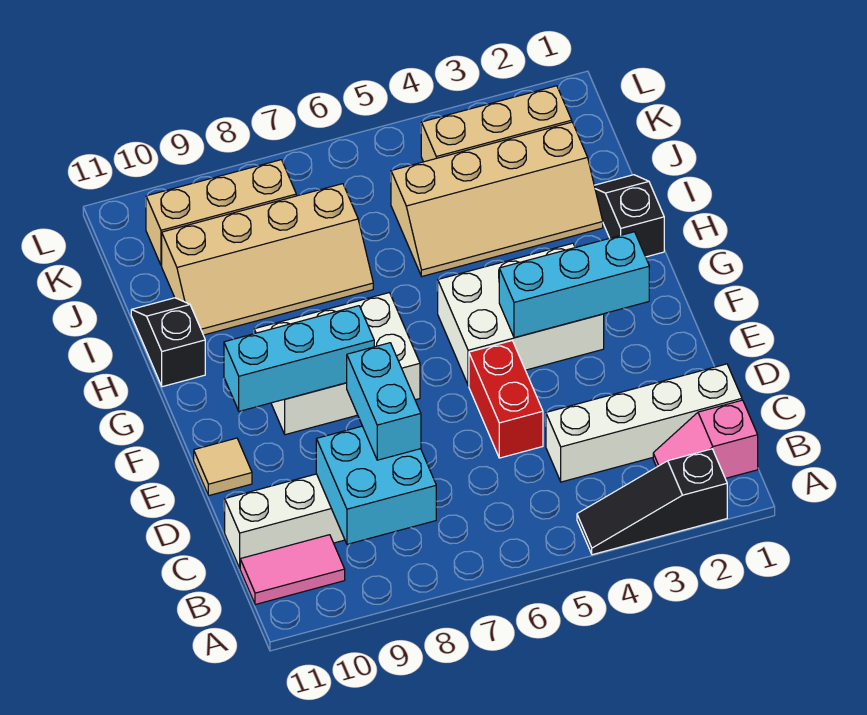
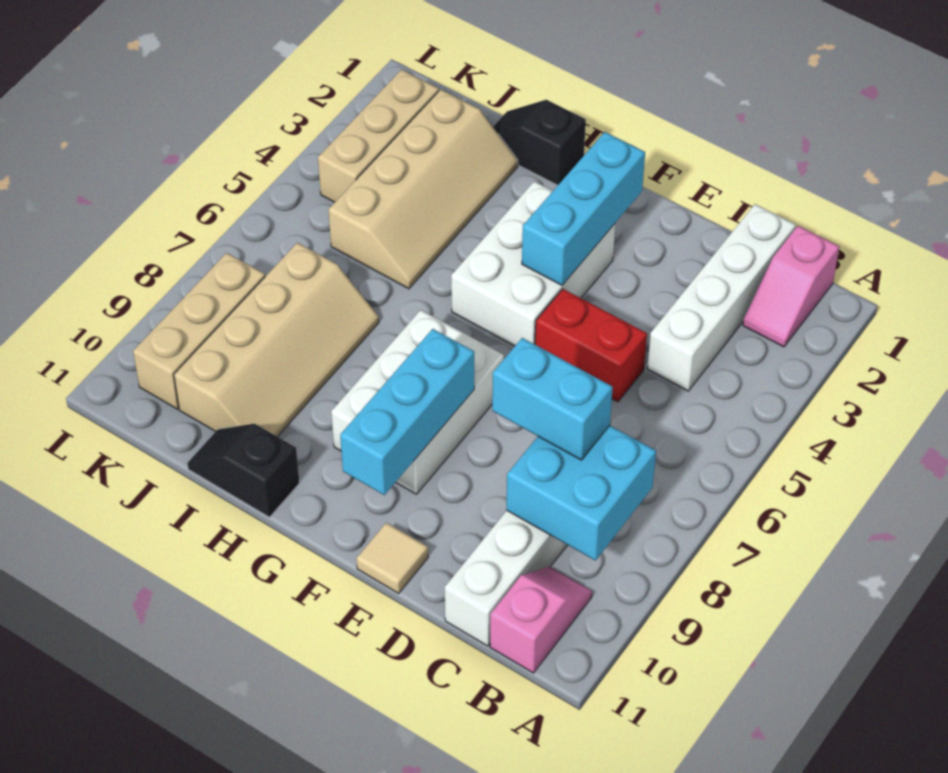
black slope A2:A4 level 1 top 2 -> none
pink tile B10:B11 level 1 -> pink slope B10:B11 level 1 top 11

